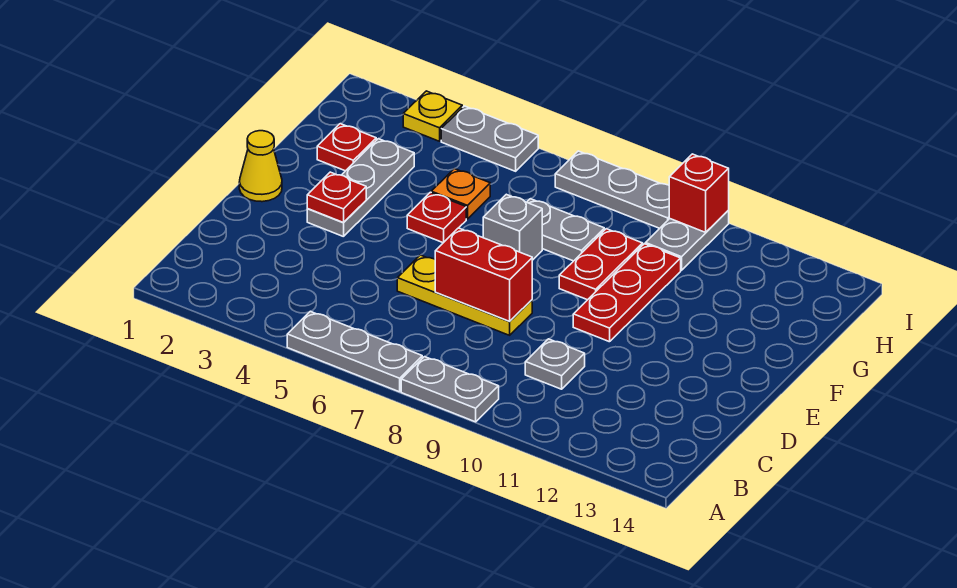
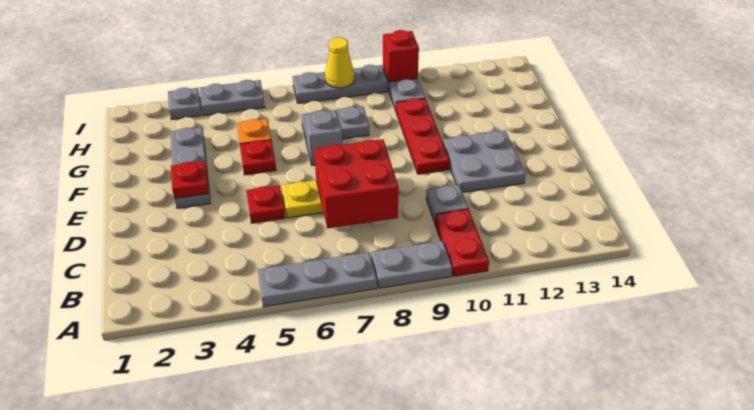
red brick D7:D8 level 2 -> red brick C7:D8 level 2
none -> grey plate D11:E12 level 1
yellow cone E1 level 1 -> yellow cone I8 level 2
red plate F9:G9 level 1 -> red plate A10:B10 level 1
red plate G2 level 1 -> red plate D5 level 1
yellow plate I3 level 1 -> grey plate I3 level 1

